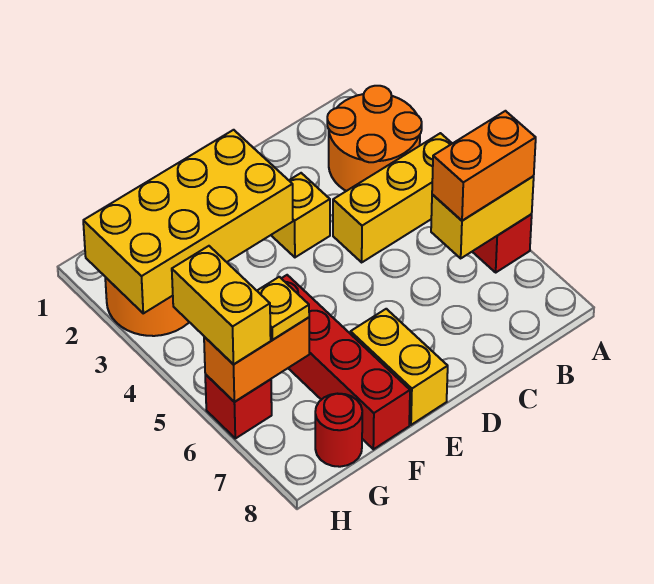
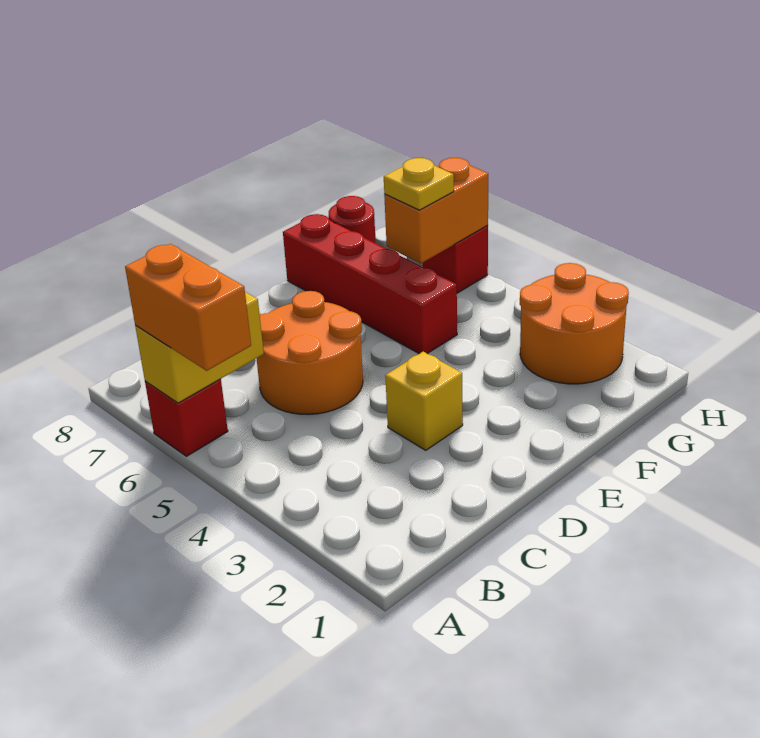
orange round brick A2:B3 level 1 -> orange round brick C5:D6 level 1
yellow brick A4:C4 level 1 -> none
orange brick A6:B6 level 3 -> orange brick A5:A6 level 3
yellow brick E2:H3 level 2 -> none
yellow brick E7:E8 level 1 -> none
yellow brick H5:H6 level 3 -> none

